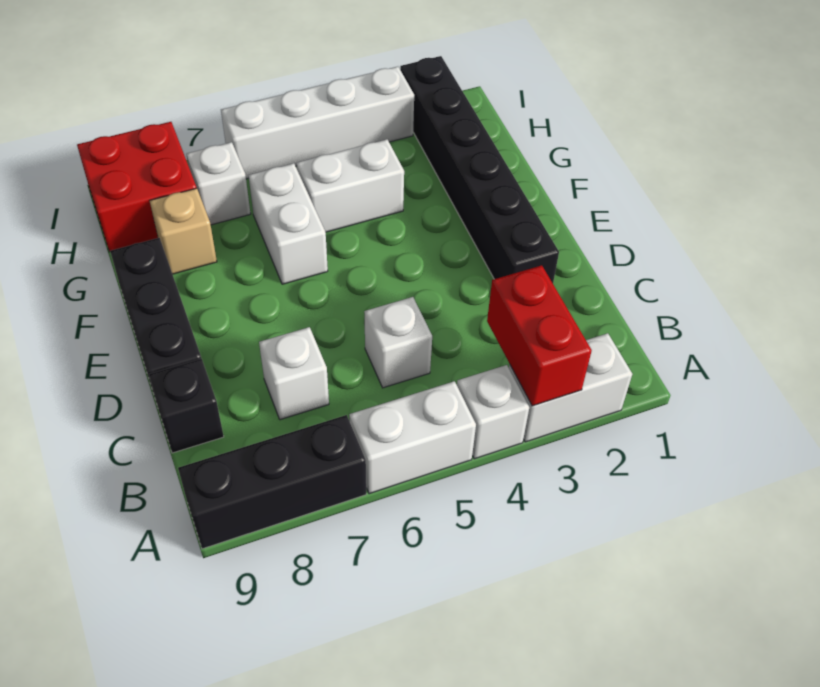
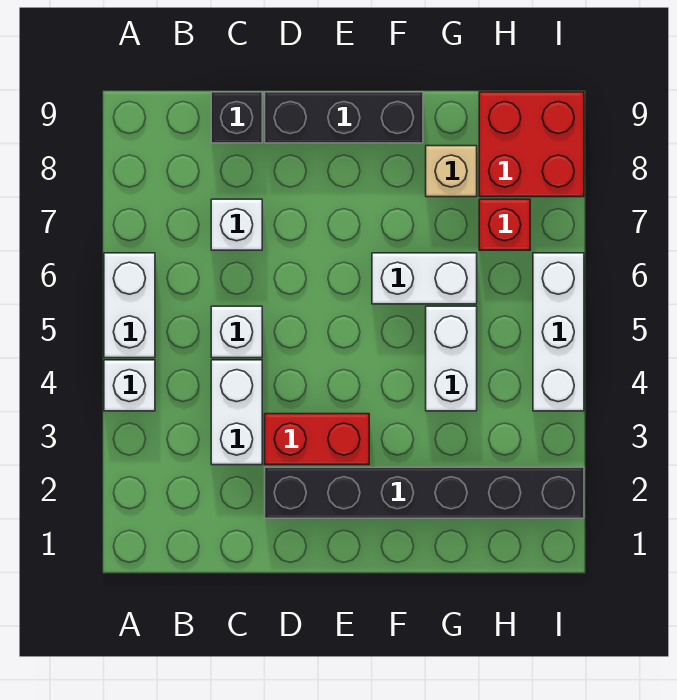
white brick A2:A3 level 1 -> white brick C3:C4 level 1
red brick A3:B3 level 2 -> red brick D3:E3 level 1
black brick A7:A9 level 1 -> none
white brick H7 level 1 -> red brick H7 level 1
white brick I3:I6 level 1 -> white brick I4:I6 level 1

